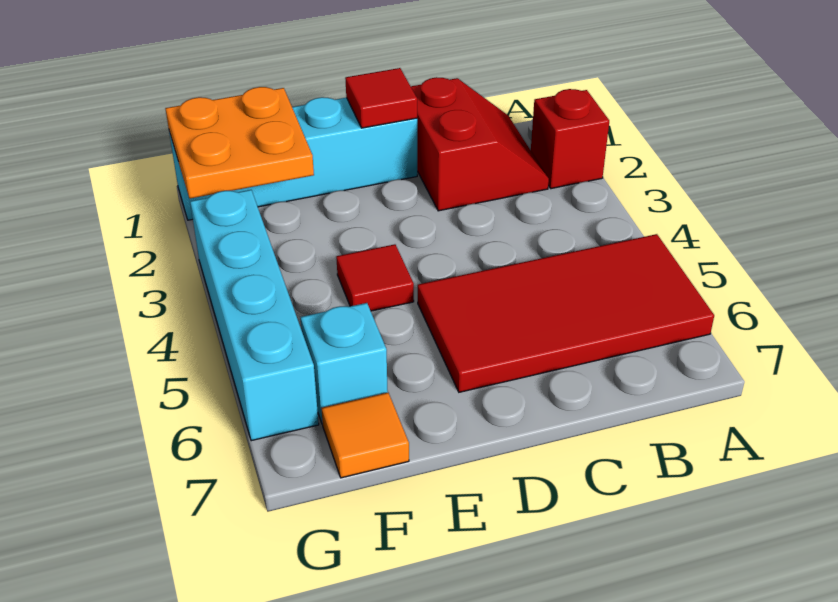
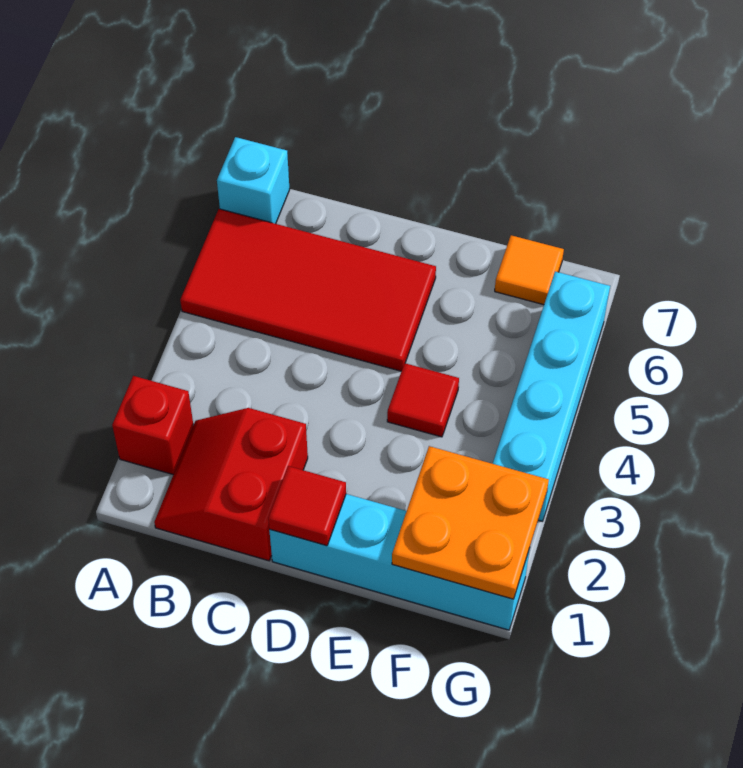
cyan brick F6 level 1 -> cyan brick A7 level 1

